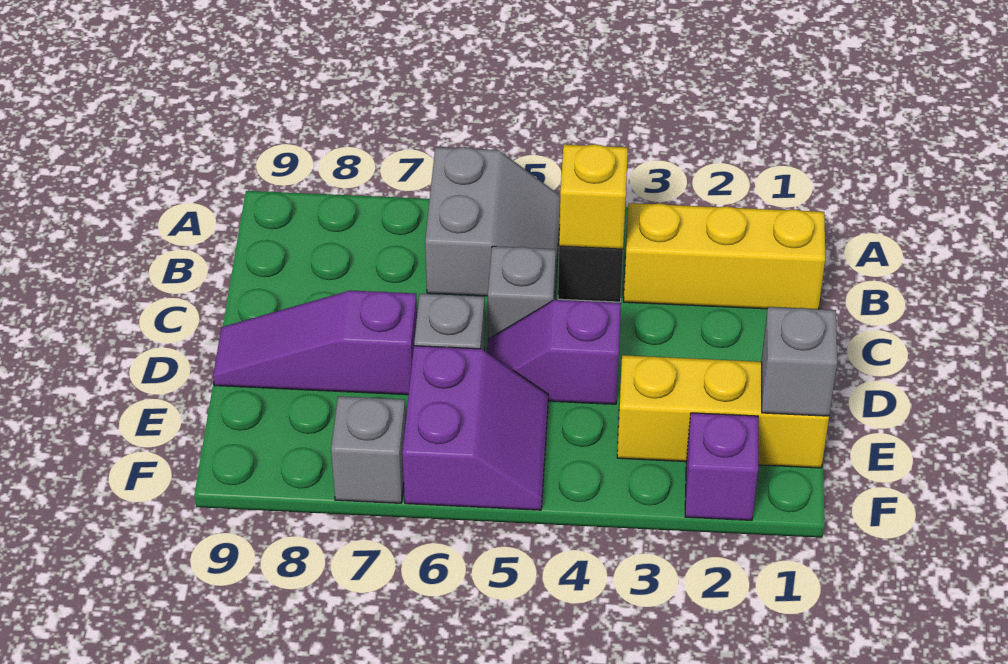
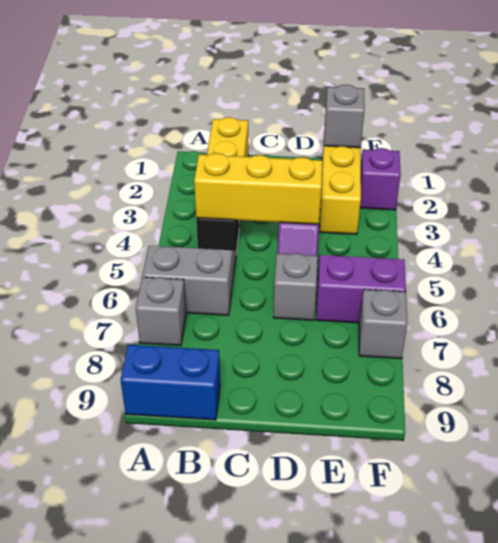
none -> blue brick A9:B9 level 1
yellow brick B4 level 2 -> yellow brick B4:D4 level 2
grey brick C5 level 1 -> grey brick A7 level 1
purple slope D7:D9 level 1 top 7 -> none

